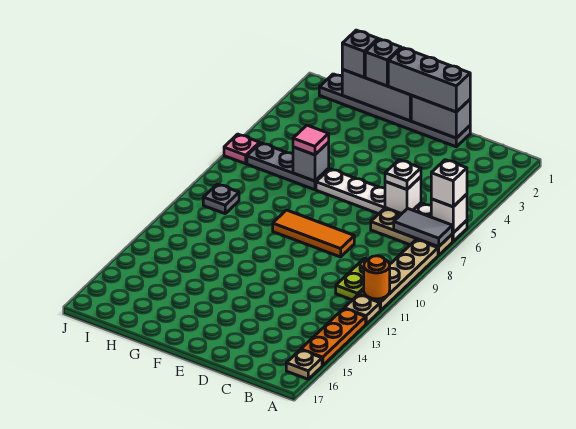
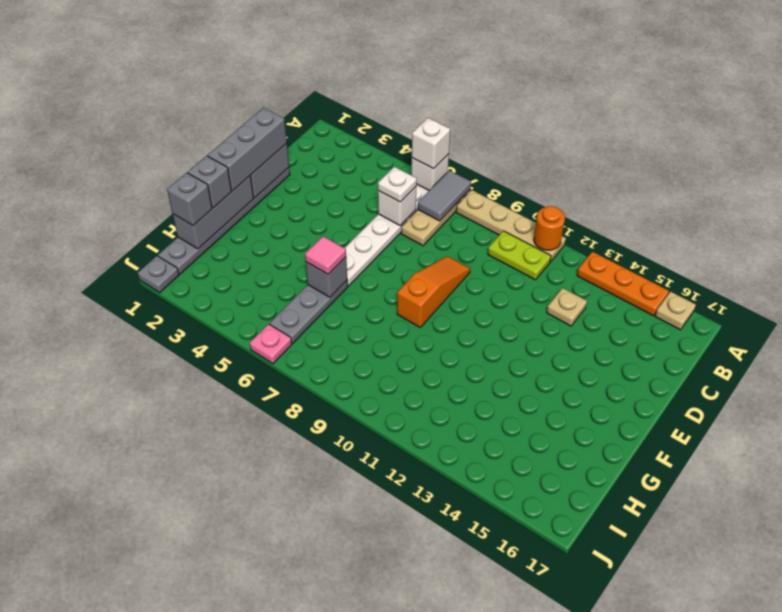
tan plate A12 level 1 -> tan plate C13 level 1
orange tile D9:F9 level 1 -> orange slope D9:F9 level 1 top F
grey plate I9 level 1 -> grey plate J1 level 1

